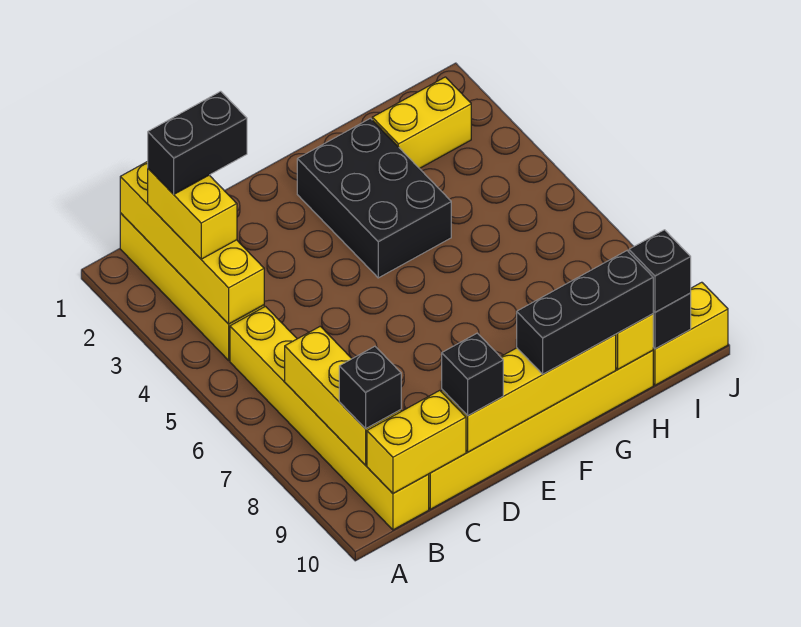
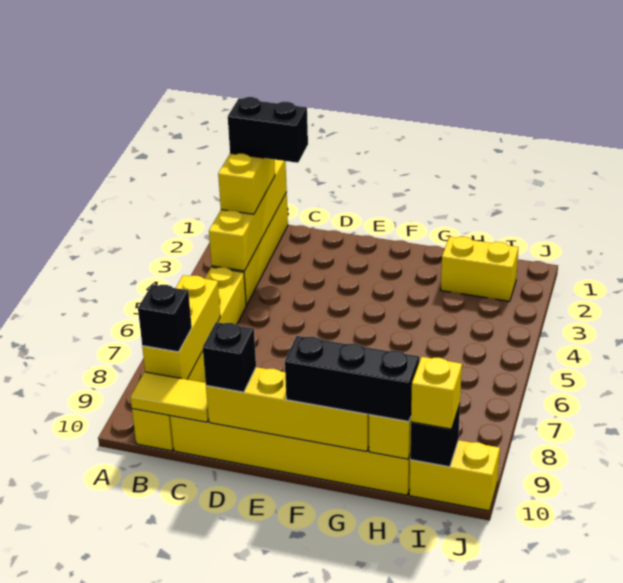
yellow brick B10:C10 level 2 -> yellow tile B10:C10 level 2
black brick F2:G4 level 1 -> none
black brick I10 level 3 -> yellow brick I10 level 3

